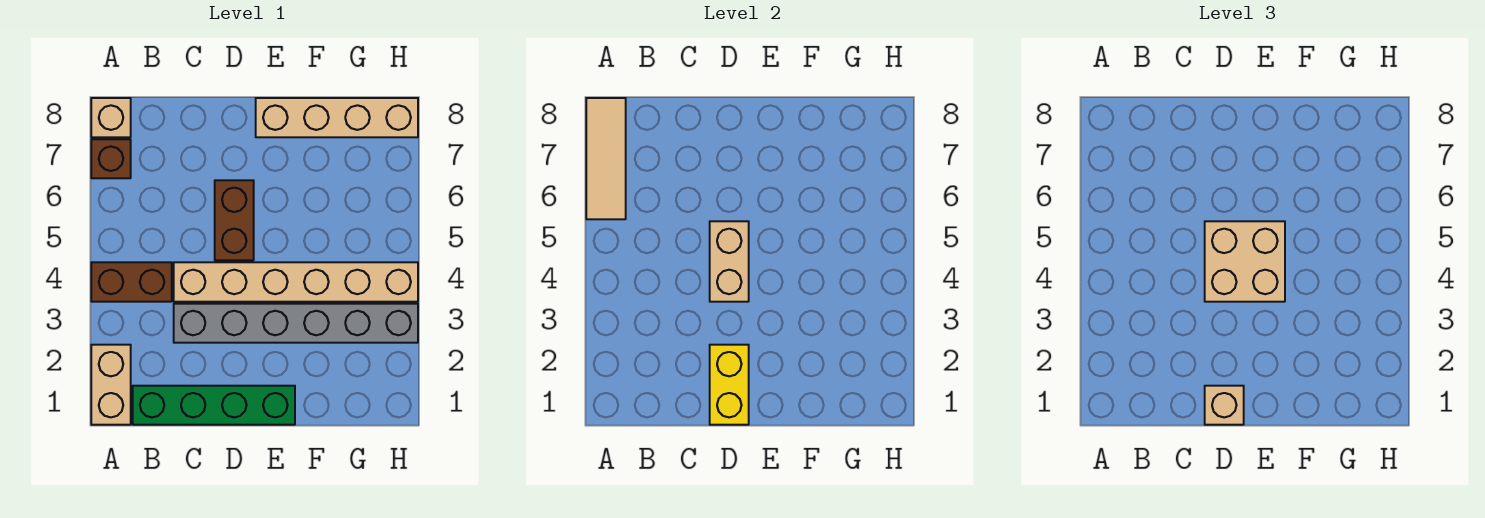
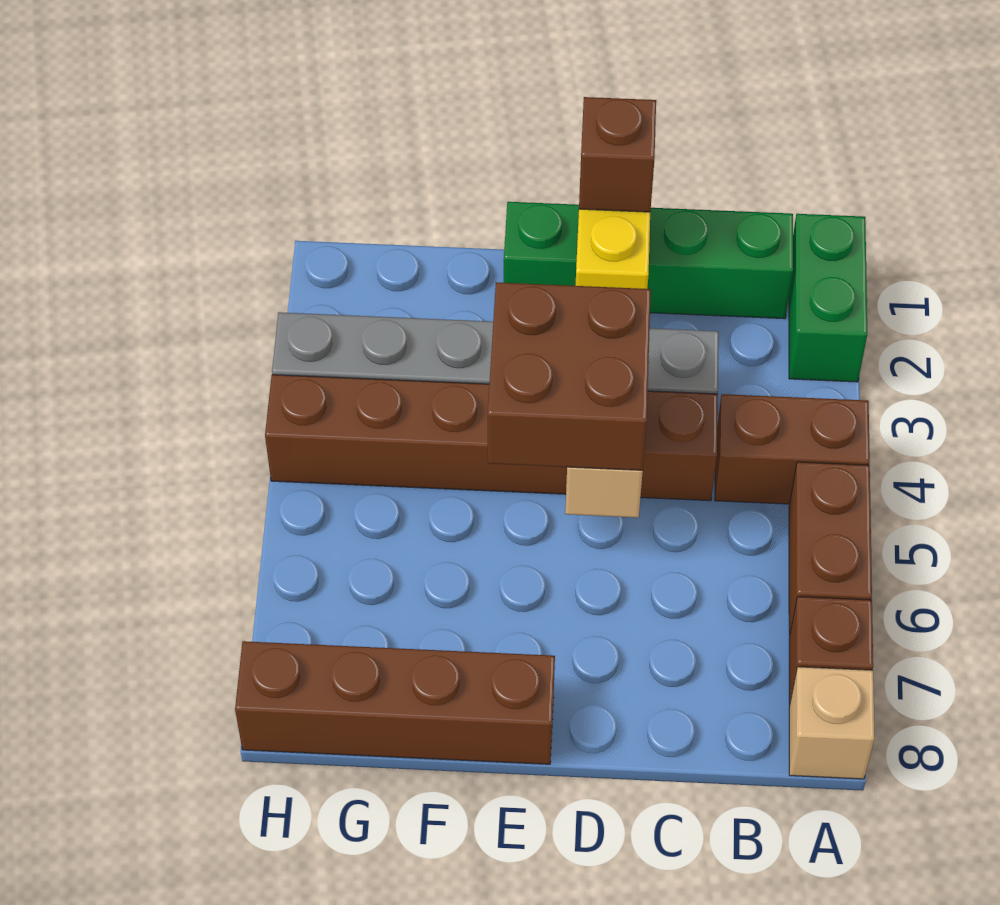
tan brick A1:A2 level 1 -> green brick A1:A2 level 1
tan tile A6:A8 level 2 -> none
tan brick C4:H4 level 1 -> brown brick C4:H4 level 1
tan brick D1 level 3 -> brown brick D1 level 3
tan brick D4:E5 level 3 -> brown brick D4:E5 level 3
brown brick D5:D6 level 1 -> brown brick A5:A6 level 1
tan brick E8:H8 level 1 -> brown brick E8:H8 level 1

